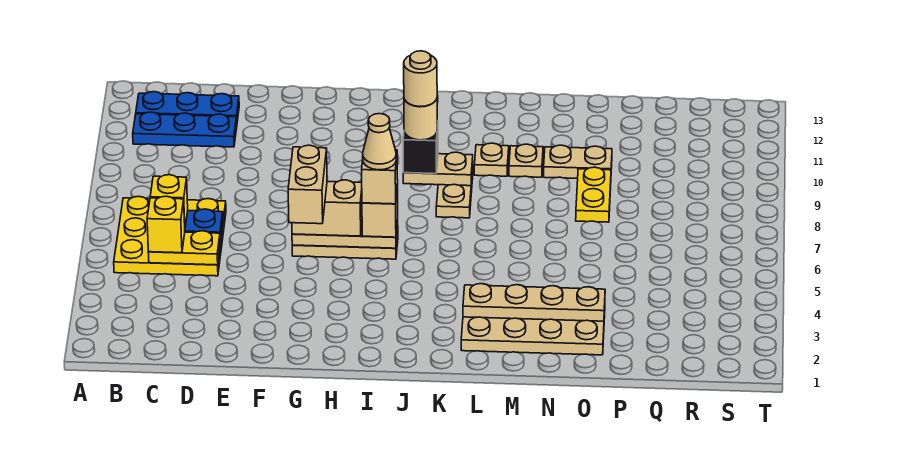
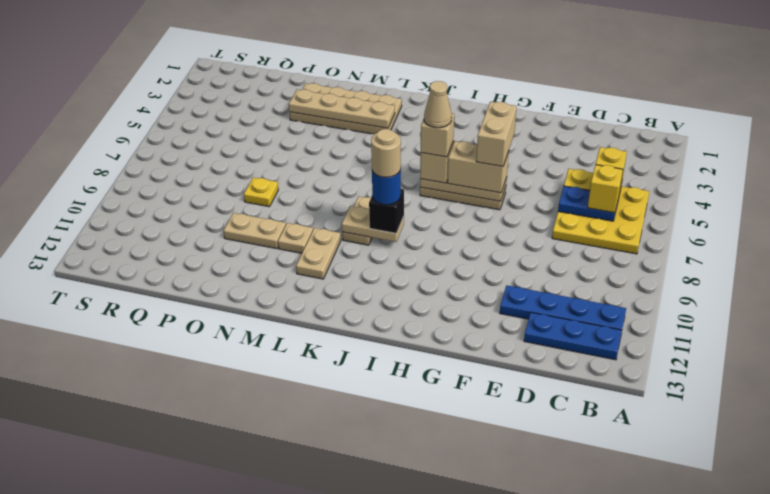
blue plate B11:D11 level 1 -> blue plate B11:E11 level 1
tan round brick J9 level 4 -> blue round brick J9 level 4
tan plate L10 level 1 -> tan plate L10:L11 level 1
yellow plate O8:O9 level 1 -> yellow plate O8 level 1

